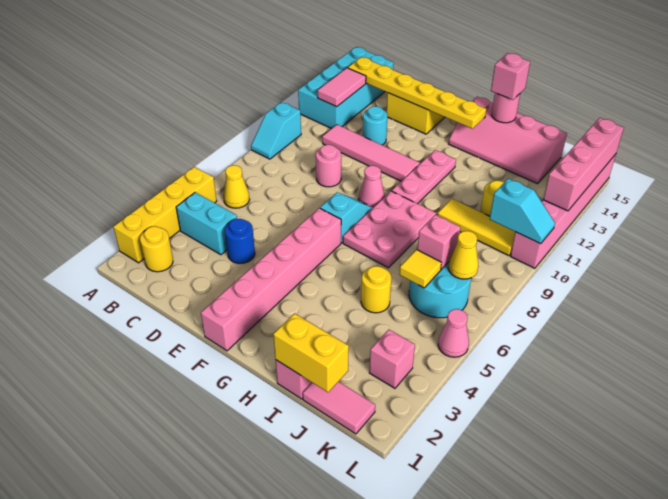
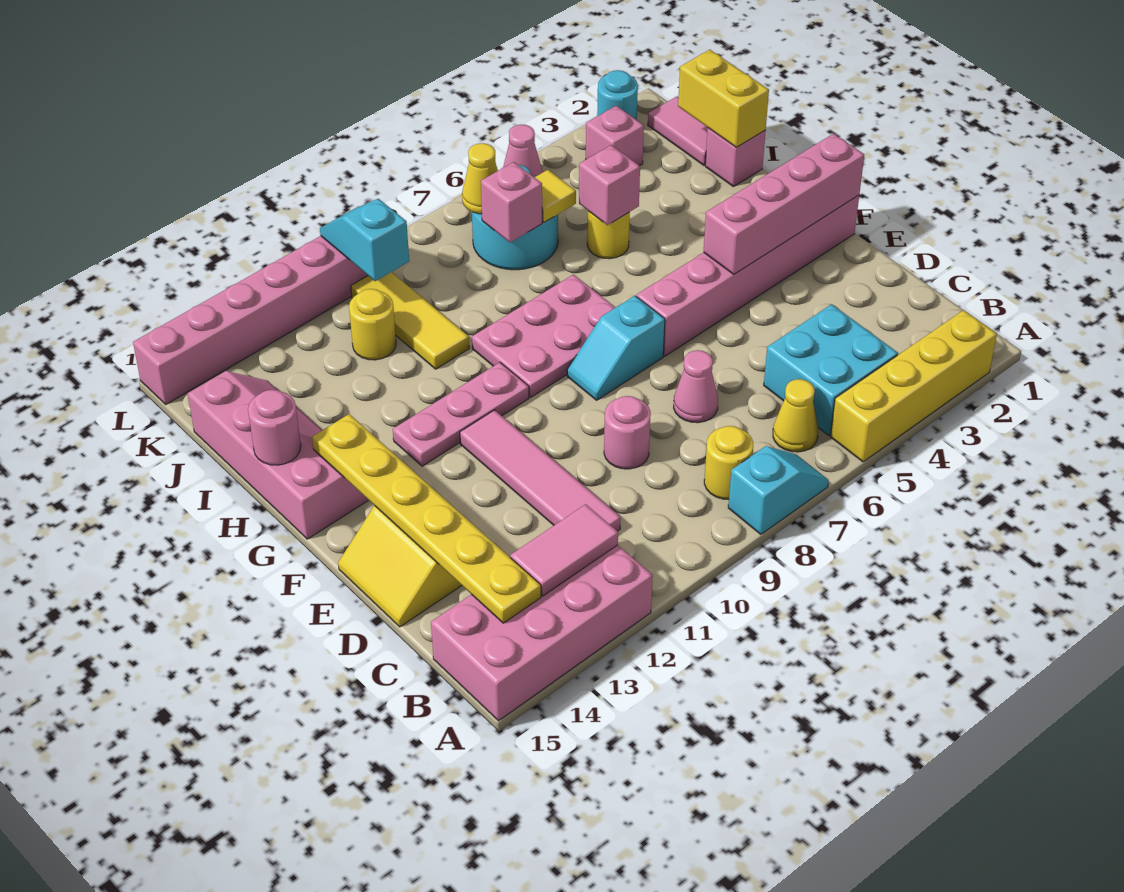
cyan slope A9:A10 level 1 top 10 -> cyan slope A7:A8 level 1 top 8
cyan brick A12:B15 level 1 -> pink brick A12:B15 level 1
yellow round brick B2 level 1 -> yellow round brick B8 level 1
cyan brick B4:C4 level 1 -> cyan brick B4:C5 level 1
blue round brick D4 level 1 -> none
cyan round brick D12 level 1 -> cyan round brick L2 level 1
pink cone F9 level 1 -> pink cone D7 level 1
pink brick H15 level 3 -> pink brick I5 level 2
pink brick L12:L15 level 2 -> pink brick F1:F4 level 2

